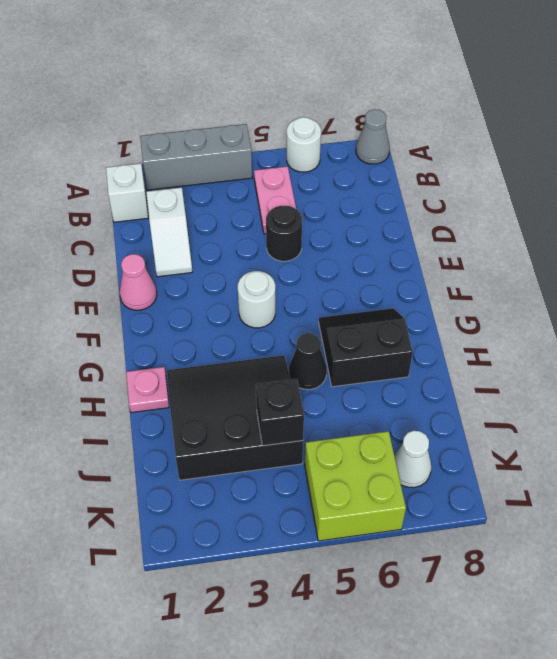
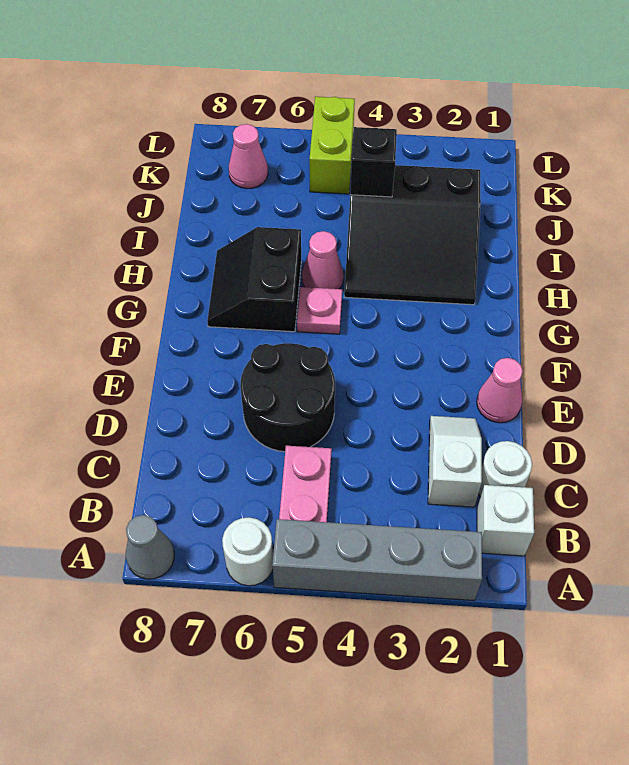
grey brick A2:A4 level 1 -> grey brick A2:A5 level 1
black round brick D5 level 1 -> black round brick D5:E6 level 1
white round brick F4 level 1 -> white round brick C1 level 1
black slope G6:H7 level 1 top H -> black slope G6:H7 level 1 top 6
pink plate H1 level 1 -> pink plate G5 level 1
black cone H5 level 1 -> pink cone H5 level 1
lime brick K5:L6 level 1 -> lime brick K5:L5 level 1
white cone K7 level 1 -> pink cone K7 level 1

